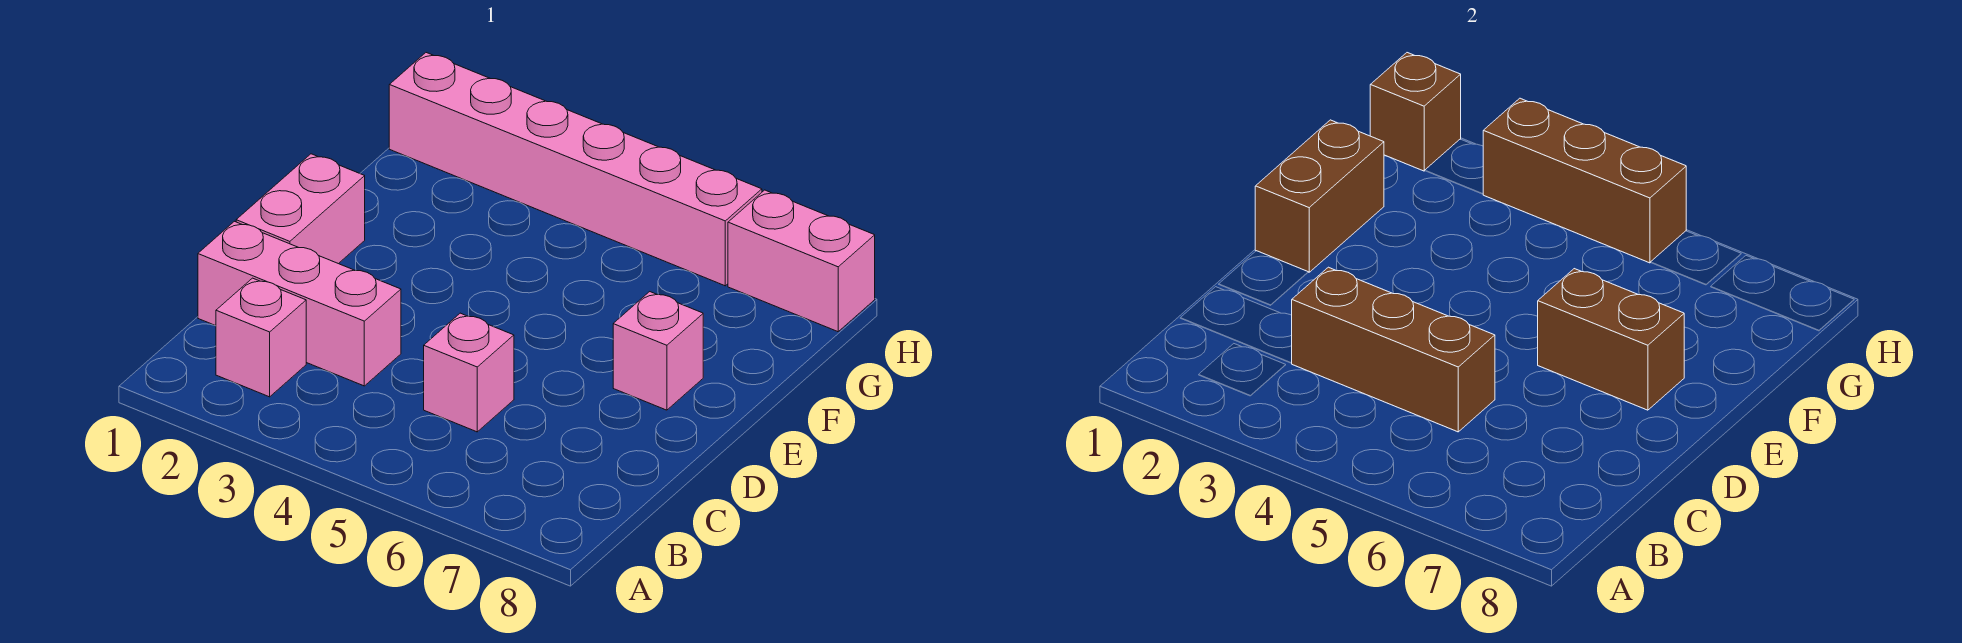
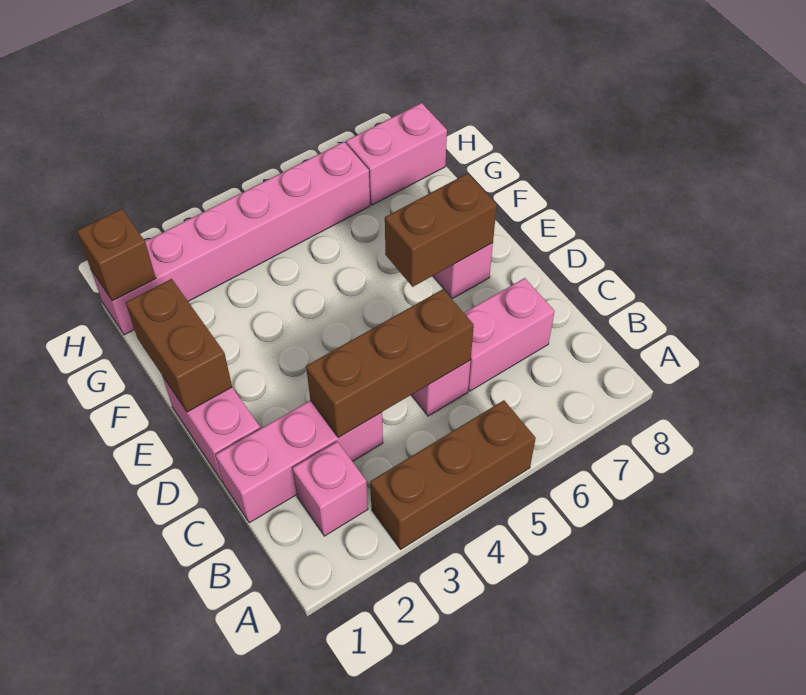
none -> pink brick C6:C7 level 1
brown brick H3:H5 level 2 -> brown brick A3:A5 level 1

